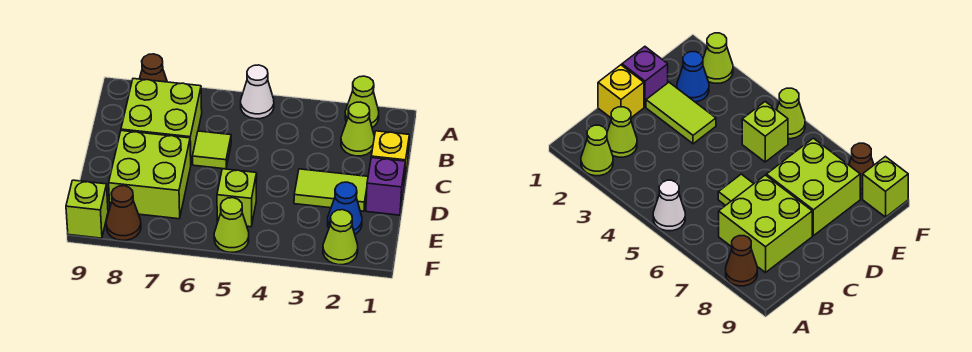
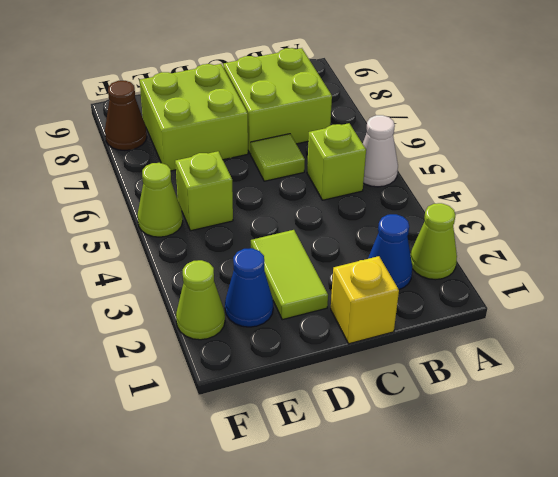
brown cone A8 level 1 -> none
lime cone B2 level 1 -> blue cone B2 level 1
purple brick D1 level 1 -> none
lime brick F9 level 1 -> lime brick B5 level 1

